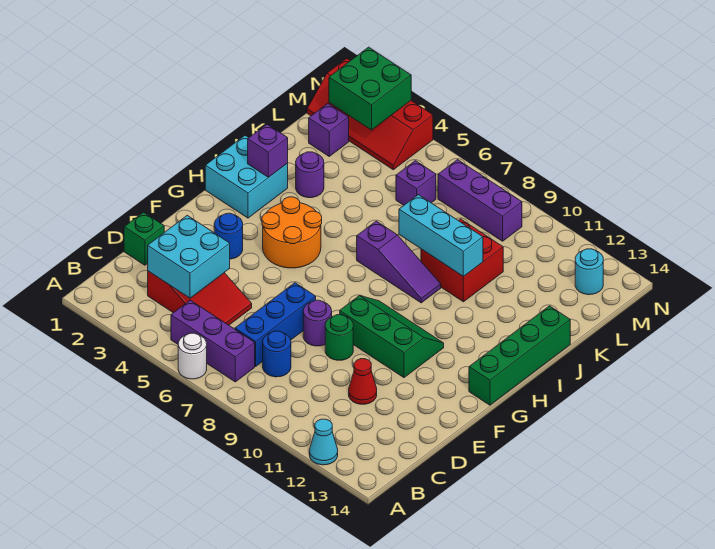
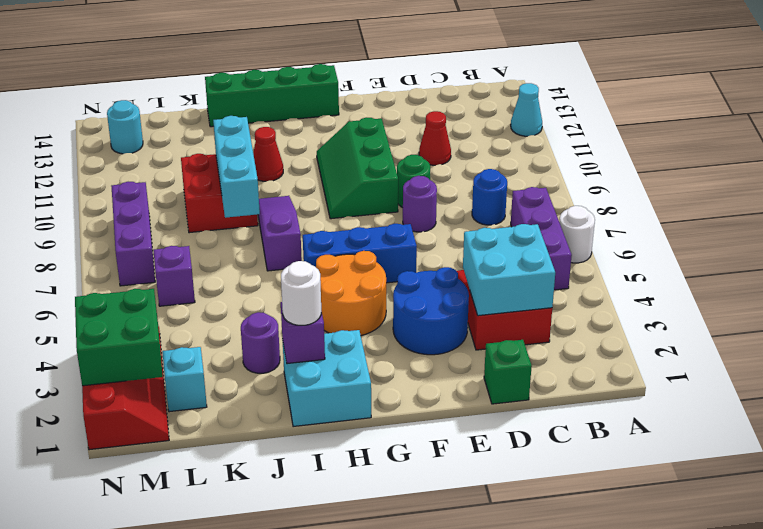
blue brick C7:E7 level 1 -> blue brick F6:H6 level 1
blue round brick F3 level 1 -> blue round brick E3:F4 level 1
none -> white round brick I2 level 3
none -> red cone I11 level 1
purple brick L2 level 1 -> cyan brick L2 level 1

